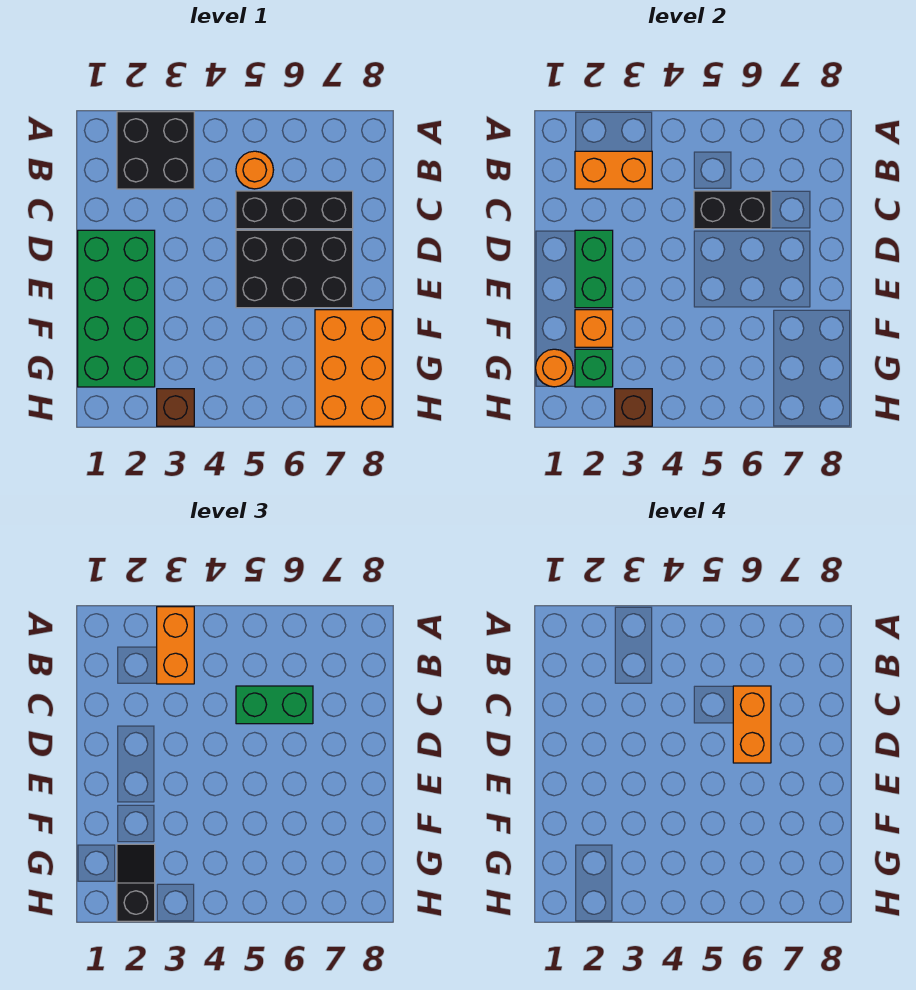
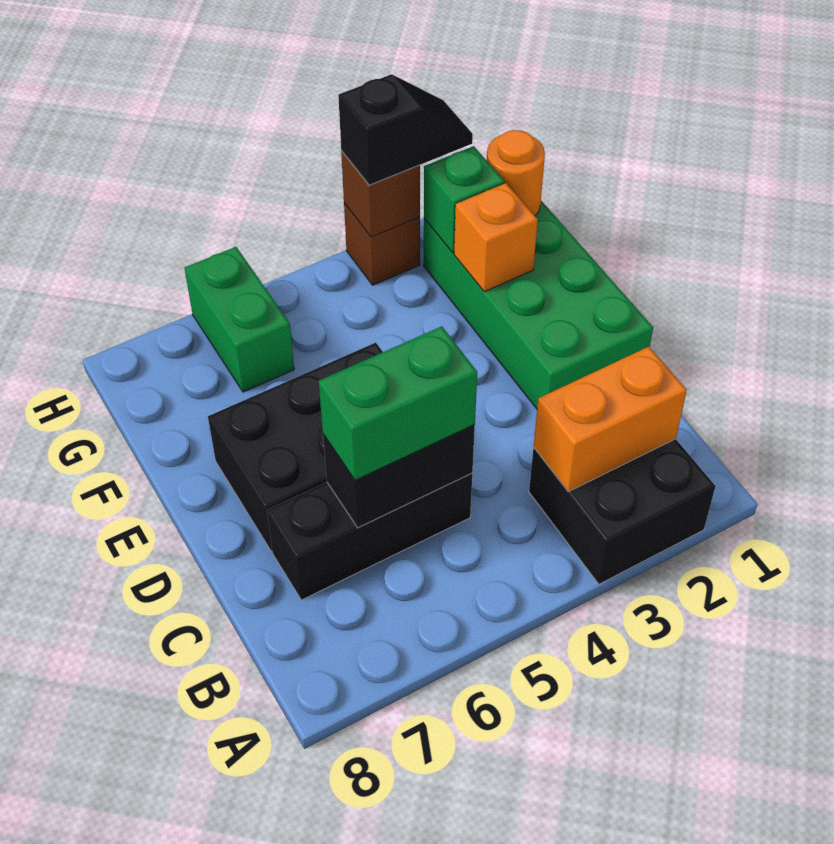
orange brick A3:B3 level 3 -> none
orange round brick B5 level 1 -> none
orange brick C6:D6 level 4 -> none
green brick D2:E2 level 2 -> green brick G6:H6 level 1
orange brick F7:H8 level 1 -> none
black slope G2:H2 level 3 top H -> black slope H2:H3 level 3 top 3

